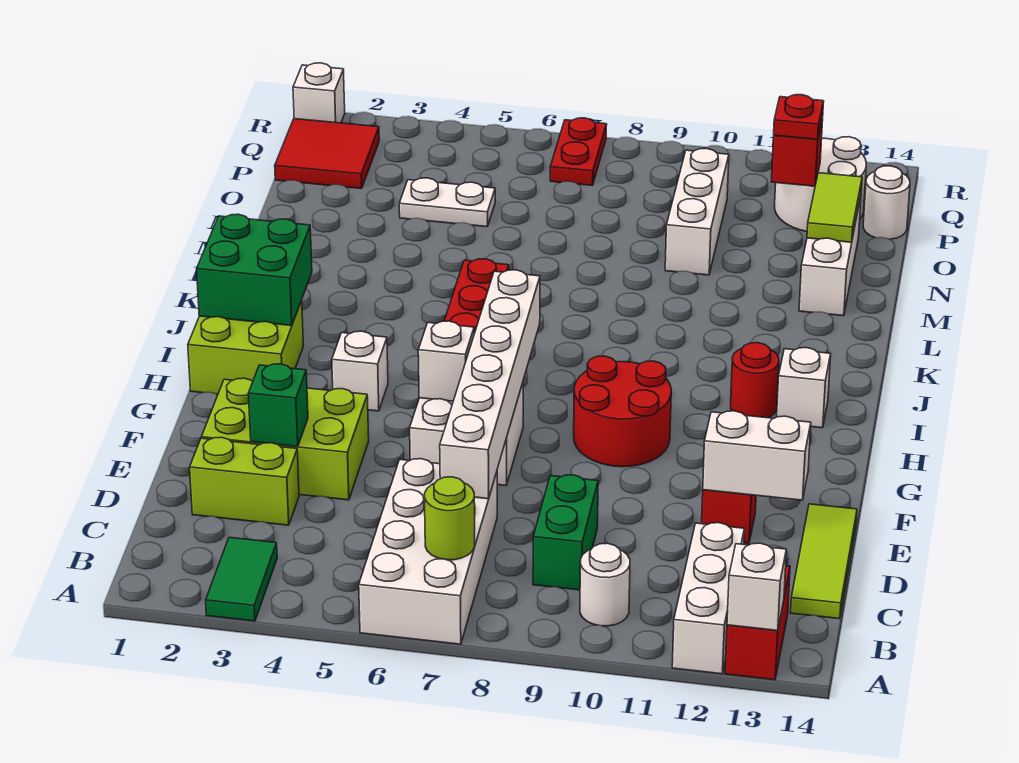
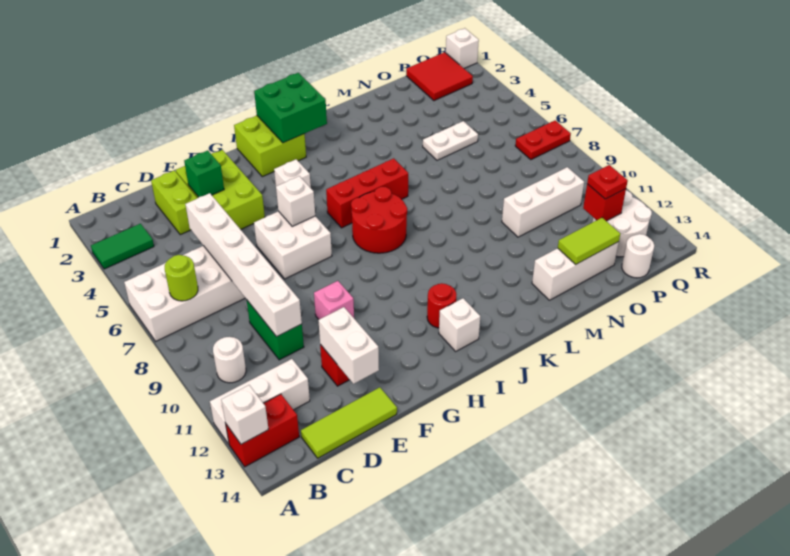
green brick C9:D9 level 1 -> green brick D9:D10 level 1
white brick D7:I7 level 2 -> white brick D5:D10 level 2
none -> pink brick F10 level 1
red round brick G9:H10 level 1 -> red round brick I7:J8 level 1
white plate O4:O5 level 1 -> white plate N5:O5 level 1

